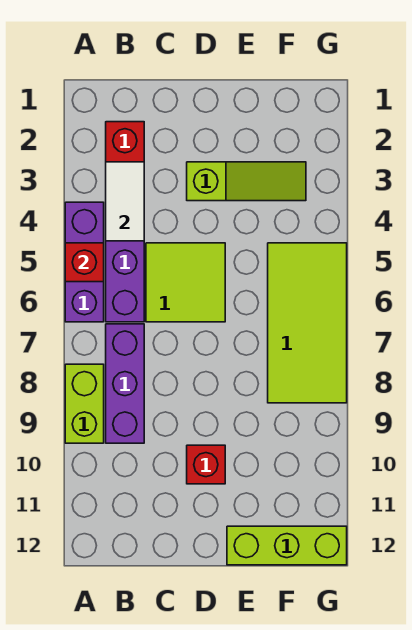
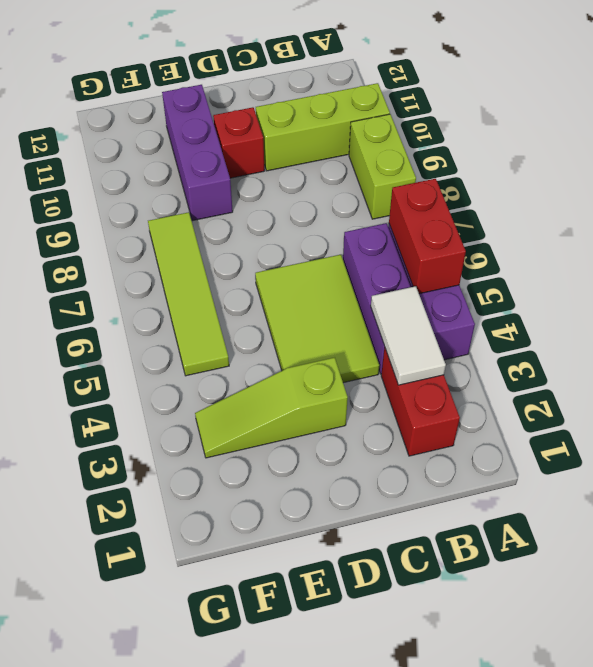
red brick A5 level 2 -> red brick A5:A6 level 2
purple brick B7:B9 level 1 -> purple brick E9:E11 level 1
lime tile C5:D6 level 1 -> lime tile C4:D6 level 1
lime brick E12:G12 level 1 -> lime brick A10:C10 level 1
lime tile F5:G8 level 1 -> lime tile F5:F8 level 1

